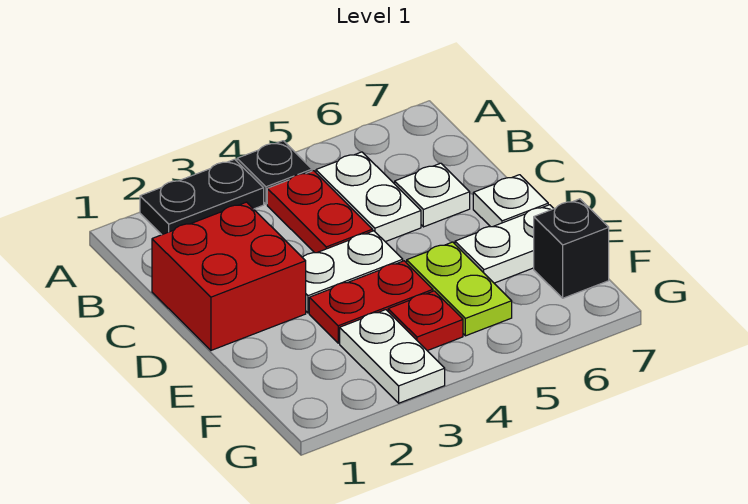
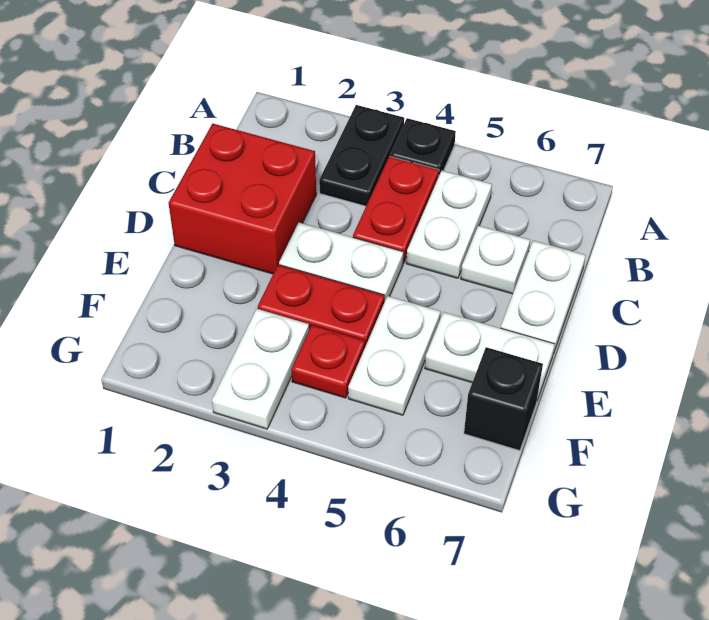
black plate A2:A3 level 1 -> black plate A3:B3 level 1
white plate D7 level 1 -> white plate C7:D7 level 1
lime plate E5:F5 level 1 -> white plate E5:F5 level 1

